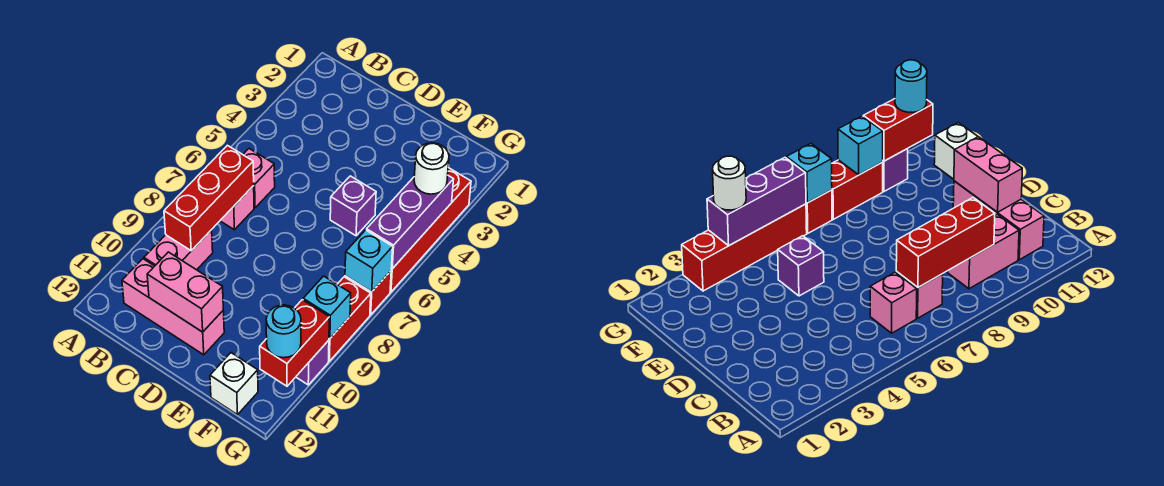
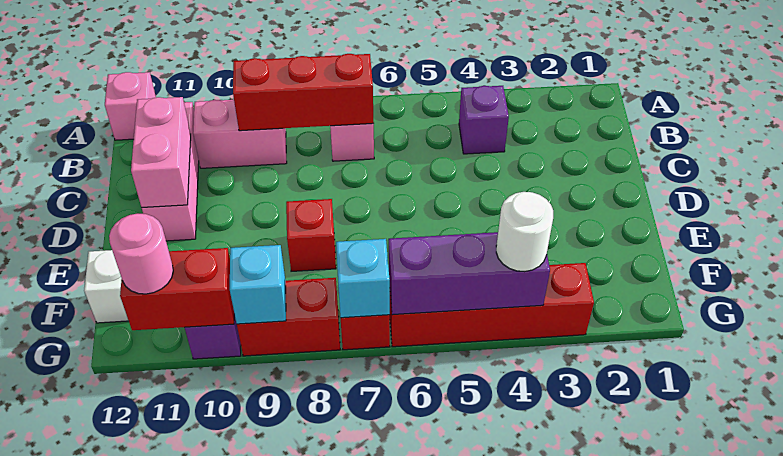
pink brick B6 level 1 -> pink brick A12 level 1
purple brick E5 level 1 -> purple brick B4 level 1
none -> red brick E8 level 1
cyan round brick G11 level 3 -> pink round brick G11 level 3

